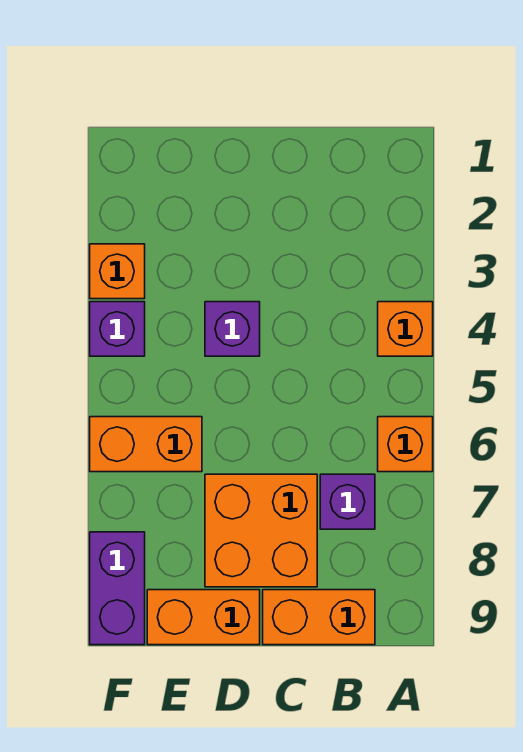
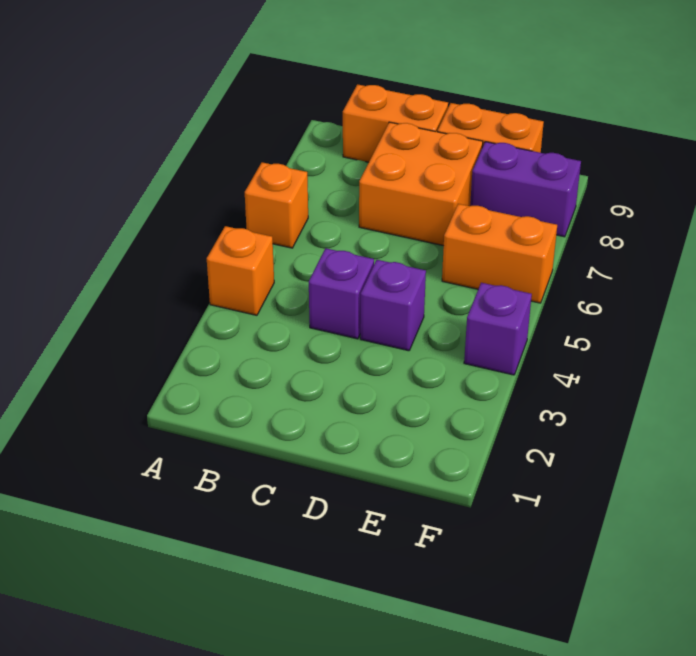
purple brick B7 level 1 -> purple brick C4 level 1
orange brick F3 level 1 -> none
purple brick F8:F9 level 1 -> purple brick E8:F8 level 1

